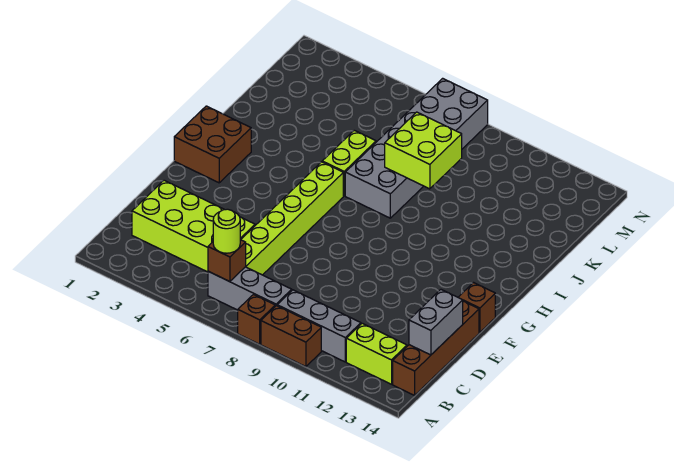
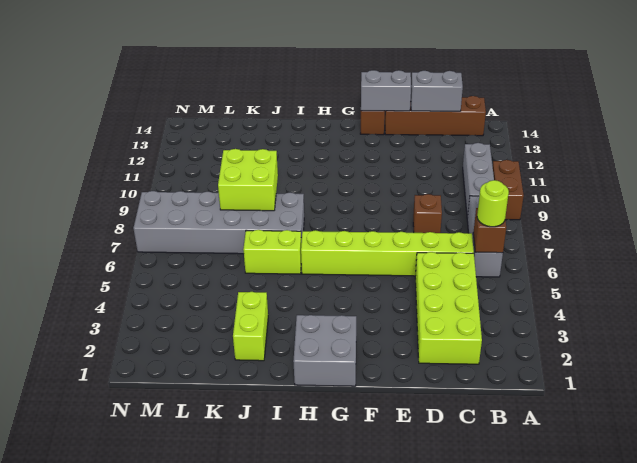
brown brick A8 level 1 -> brown brick D8 level 1
lime brick B12:B13 level 1 -> lime brick J2:J3 level 1
none -> grey brick E14:F14 level 2
brown brick G1:H2 level 1 -> grey brick G1:H2 level 1

